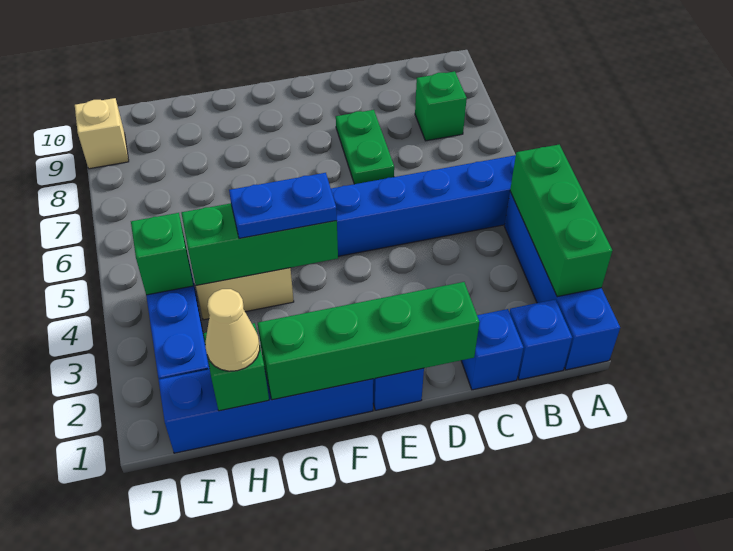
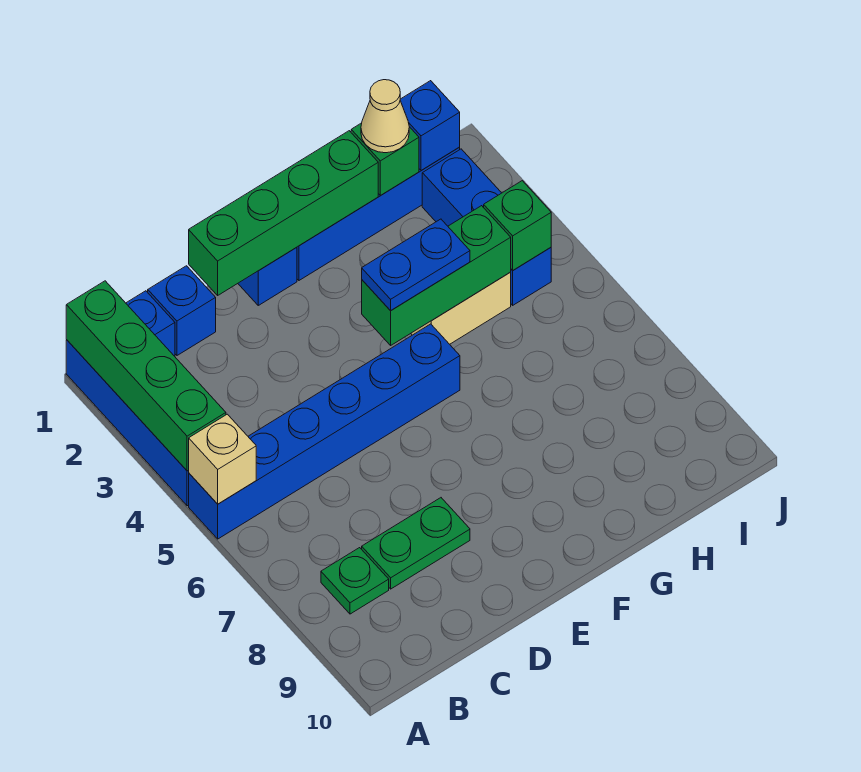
green brick A2:A4 level 2 -> green brick A1:A4 level 2
green brick B8 level 1 -> green plate B8 level 1
green plate D7:D8 level 1 -> green plate C8:D8 level 1
none -> blue brick I1 level 2
tan brick J9 level 1 -> tan brick A5 level 2

